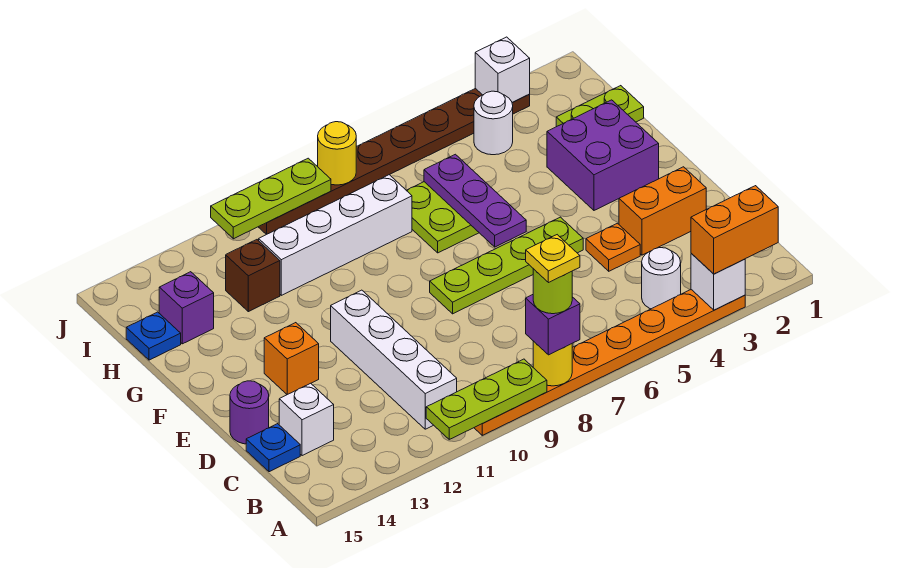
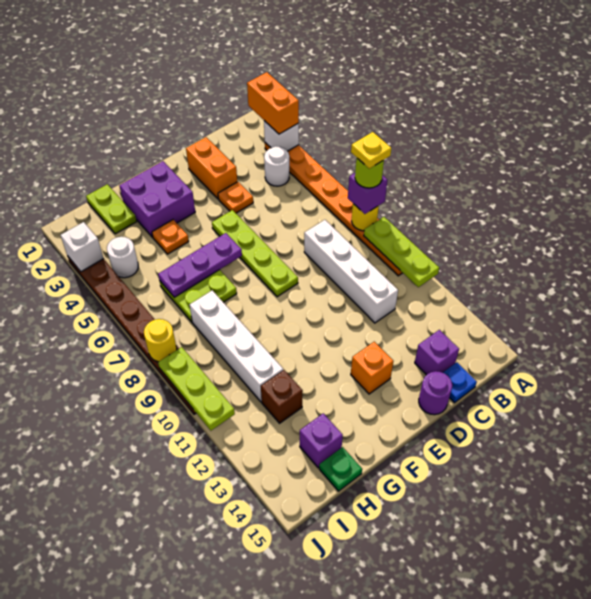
white brick B11:E11 level 1 -> white brick C8:C11 level 1
white brick C14 level 1 -> purple brick C14 level 1
none -> orange plate G4 level 1
blue plate H15 level 1 -> green plate H15 level 1

